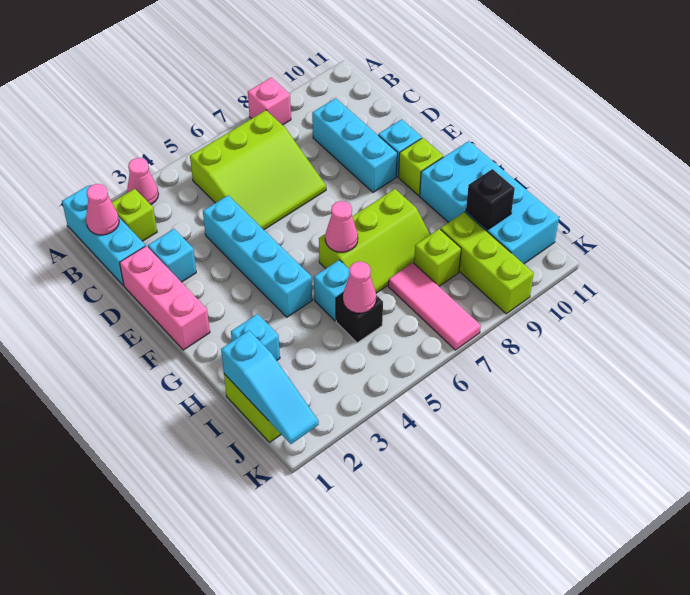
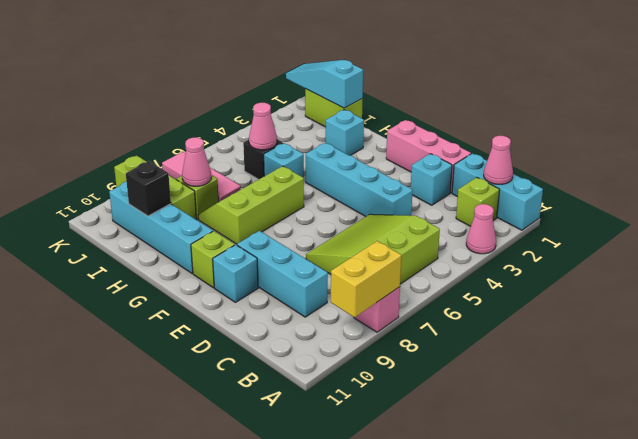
none -> yellow brick A8:A9 level 2
pink cone G6 level 2 -> pink cone I8 level 2
cyan brick G10:J11 level 1 -> cyan brick G10:J10 level 1

